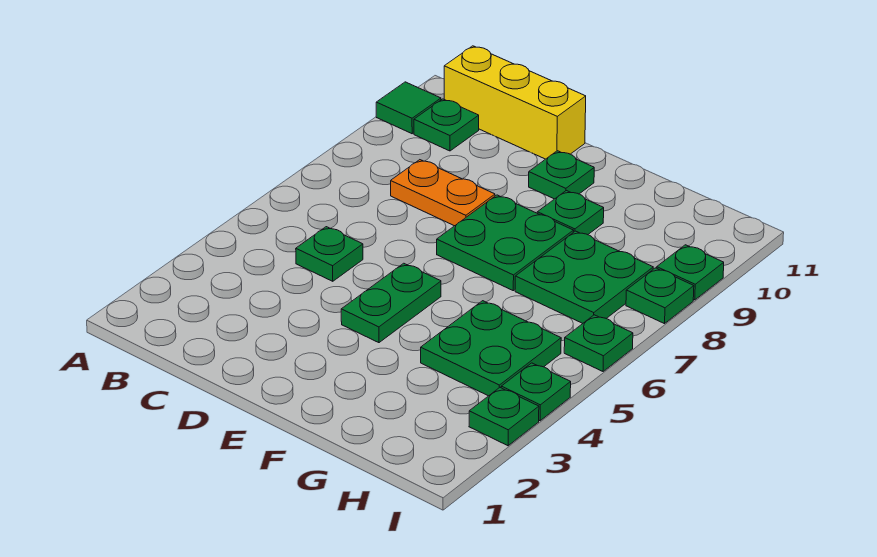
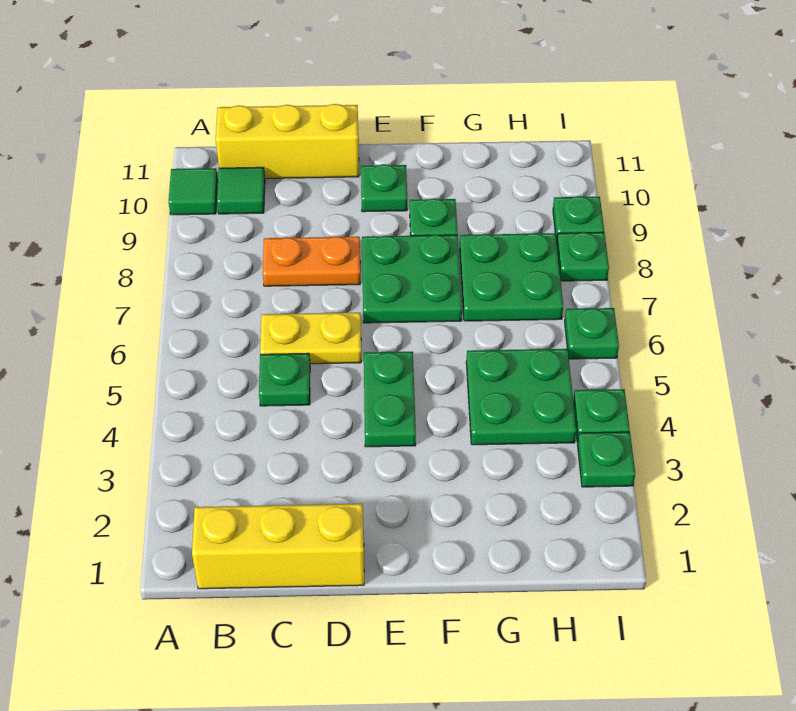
none -> yellow brick B1:D1 level 1
green plate B10 level 1 -> green tile B10 level 1
none -> yellow plate C6:D6 level 1

